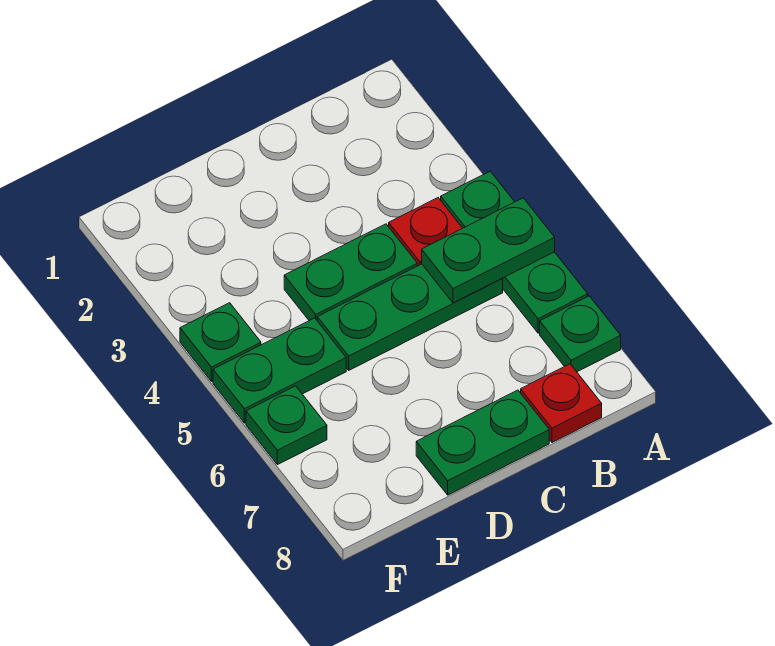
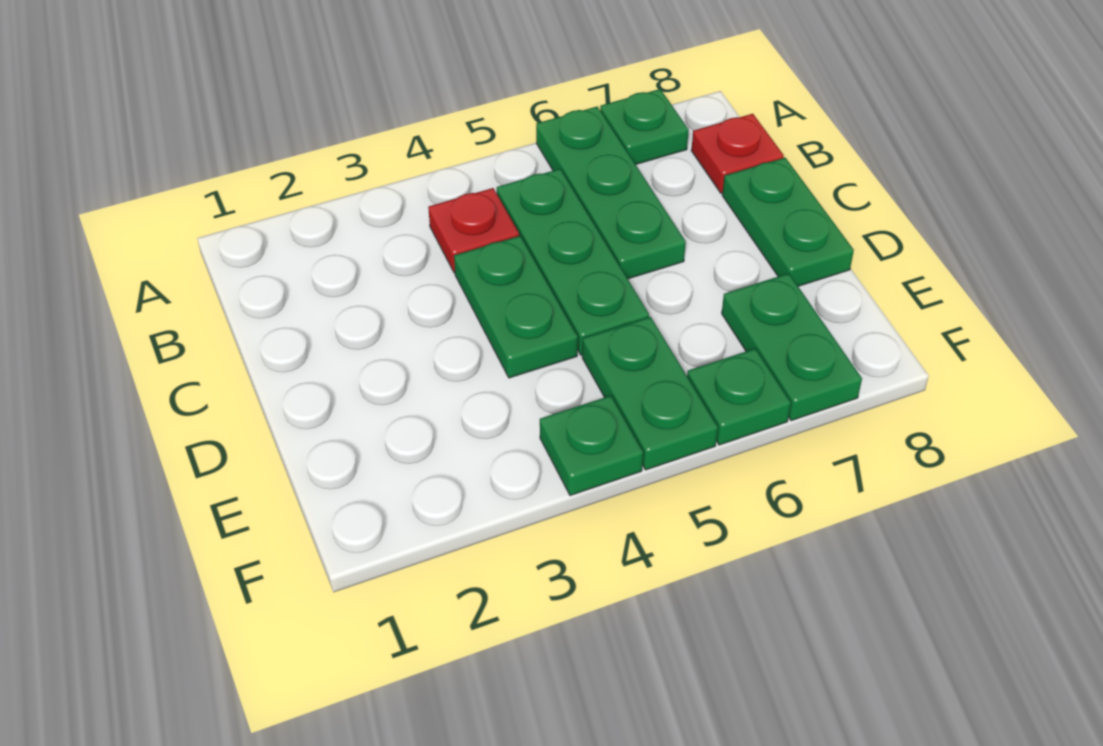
green plate A4:A6 level 1 -> green plate A6:C6 level 1
green plate A5:B5 level 2 -> green plate E7:F7 level 1

